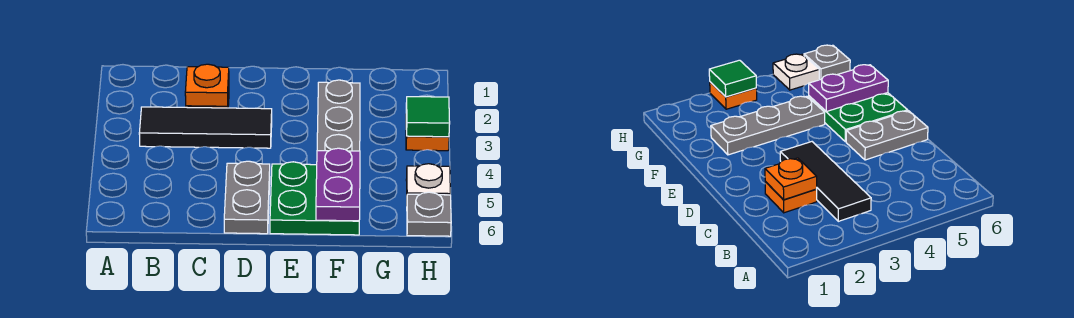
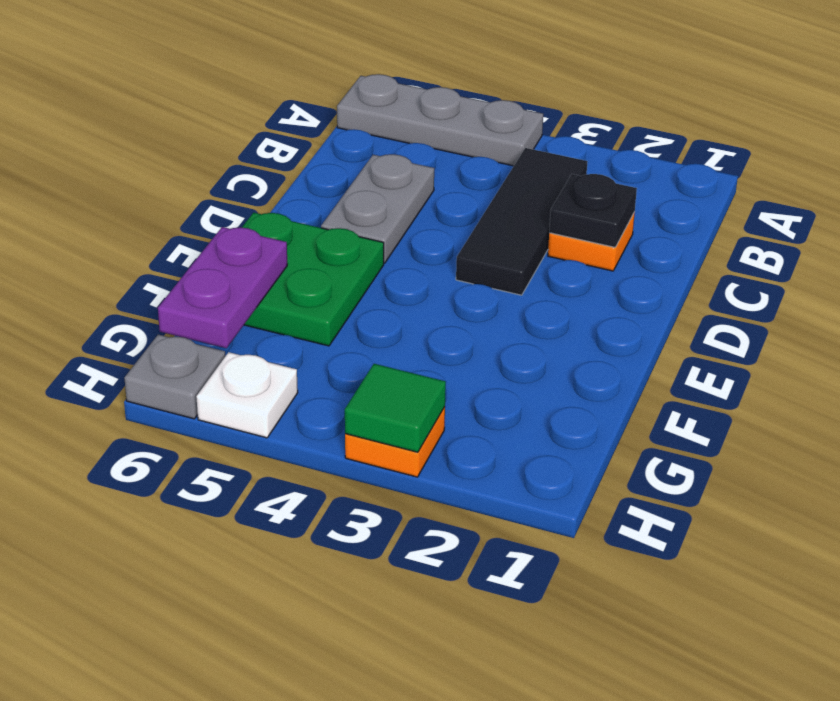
orange plate C2 level 2 -> black plate C2 level 2
grey plate D5:D6 level 1 -> grey plate C5:D5 level 1
grey plate F2:F4 level 1 -> grey plate A4:A6 level 1
purple plate F5:F6 level 2 -> purple plate F6:G6 level 2

